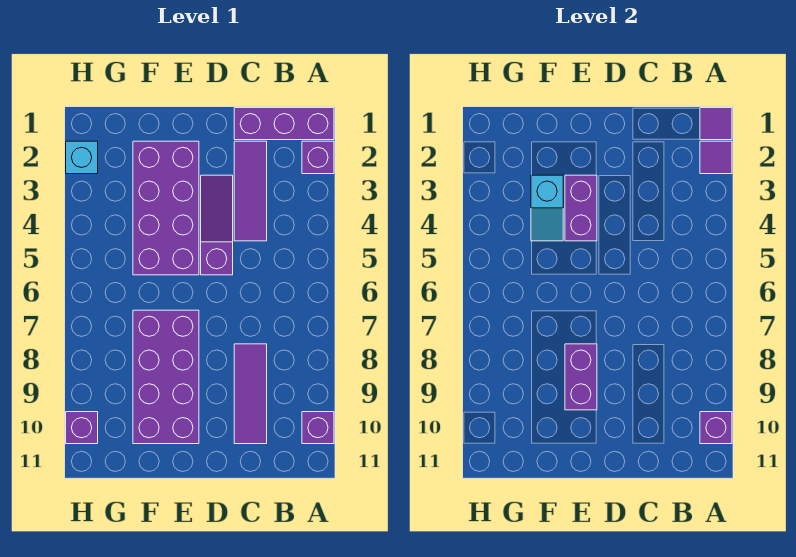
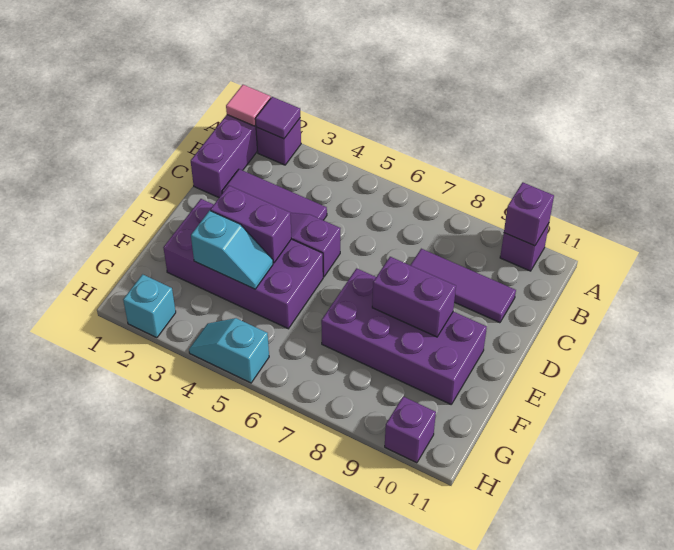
purple tile A1 level 2 -> pink tile A1 level 2
none -> cyan slope H4:H5 level 1 top 5

